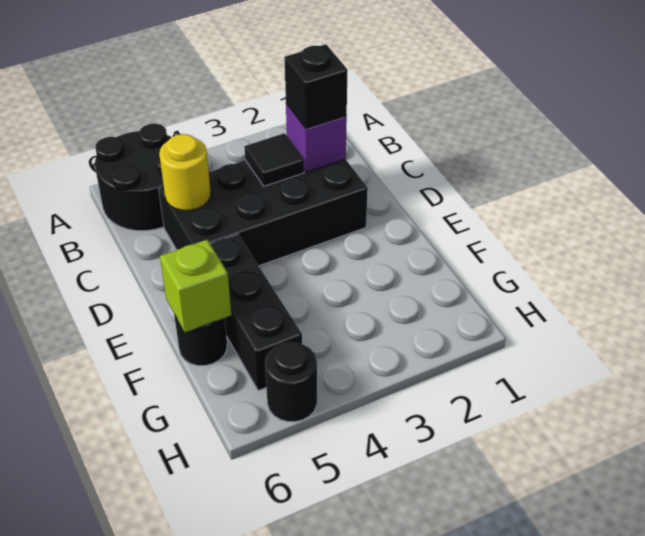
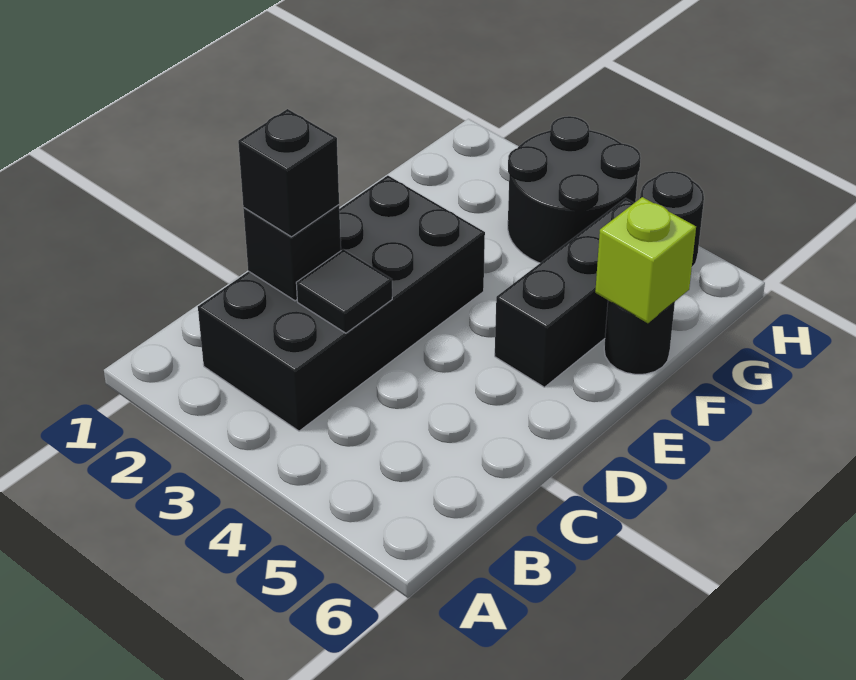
black round brick A5:B6 level 1 -> black round brick G3:H4 level 1
black brick C2:D5 level 1 -> black brick B2:E3 level 1
purple brick C2 level 2 -> black brick C2 level 2
yellow round brick C5 level 2 -> none

